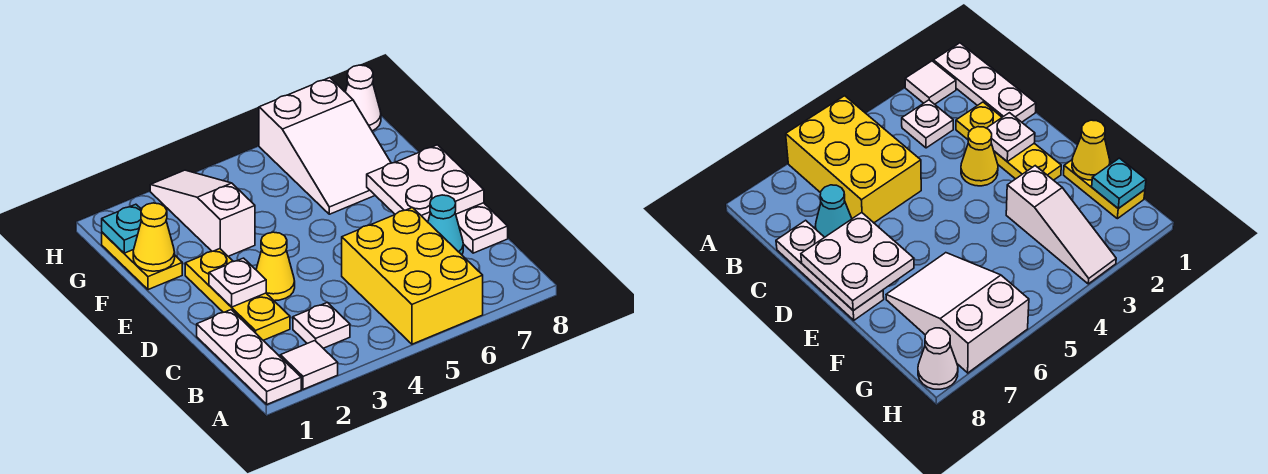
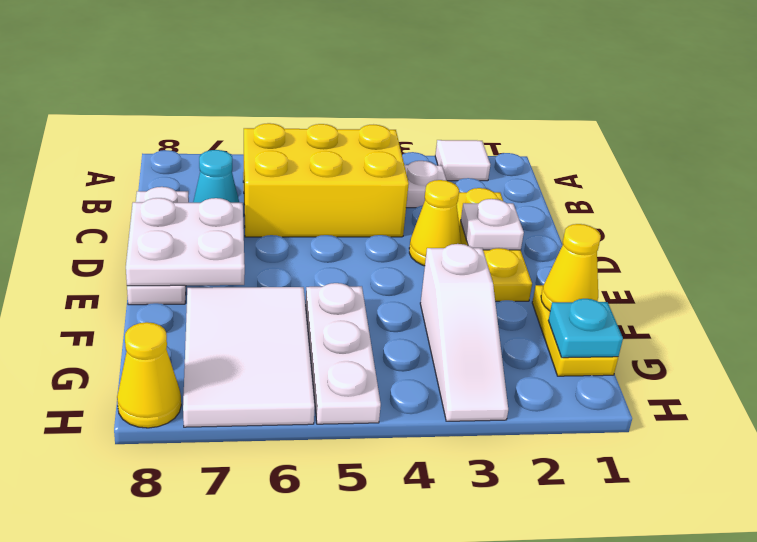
white plate A1:C1 level 1 -> white plate F5:H5 level 1
yellow brick A5:C6 level 1 -> yellow brick B4:C6 level 1
white slope F6:H7 level 1 top H -> white tile F6:H7 level 1
white cone H8 level 1 -> yellow cone H8 level 1

